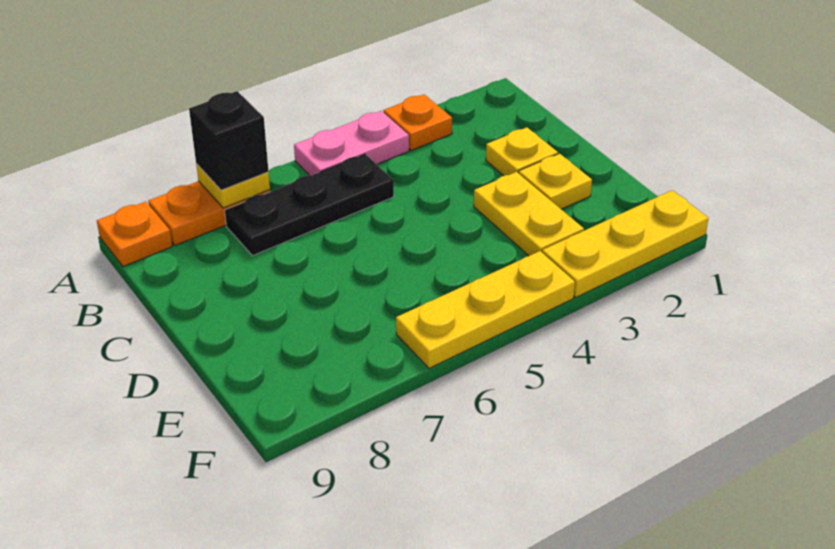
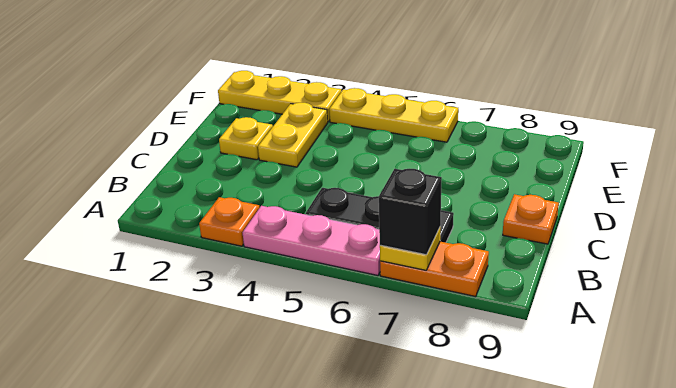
pink plate A4:A5 level 1 -> pink plate A4:A6 level 1
orange plate A9 level 1 -> orange plate C9 level 1
yellow plate C2 level 1 -> none

